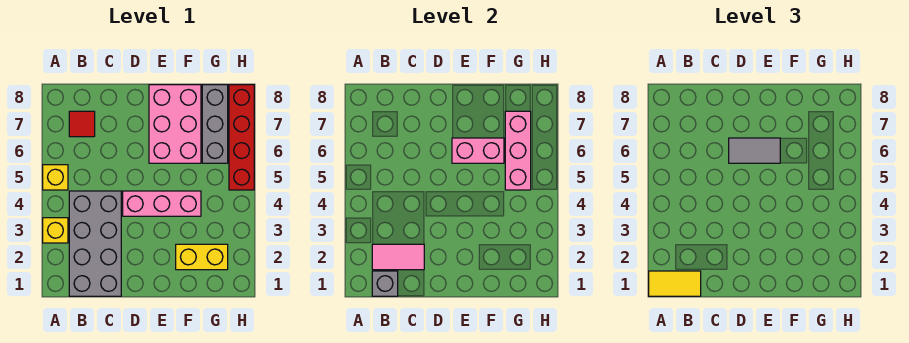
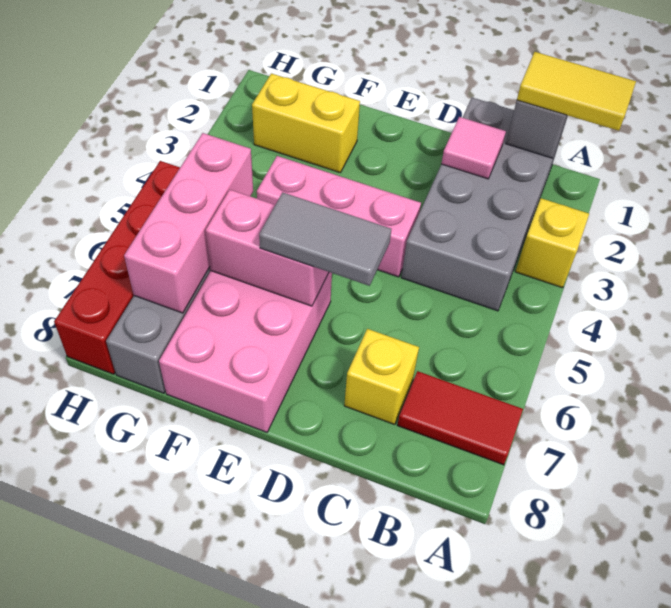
yellow brick A5 level 1 -> yellow brick C7 level 1
pink tile B2:C2 level 2 -> pink tile C2 level 2
red tile B7 level 1 -> red tile A7:B7 level 1

